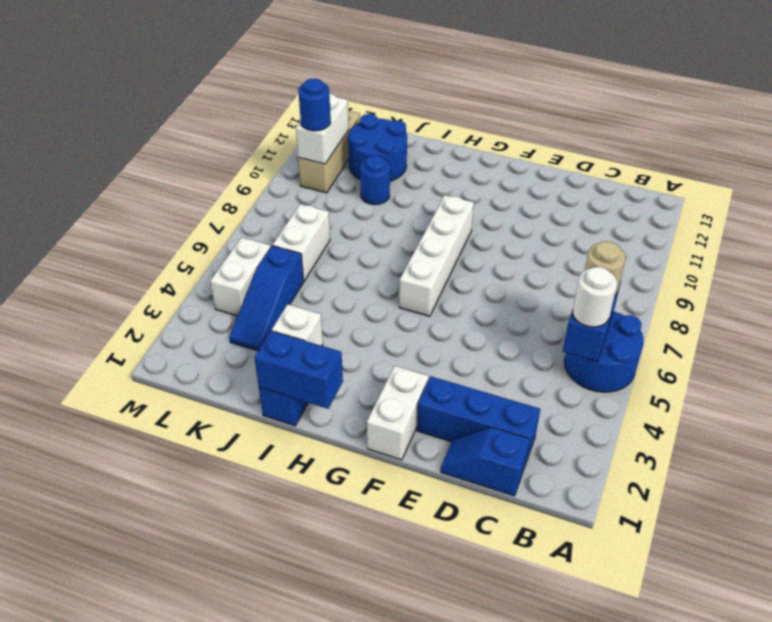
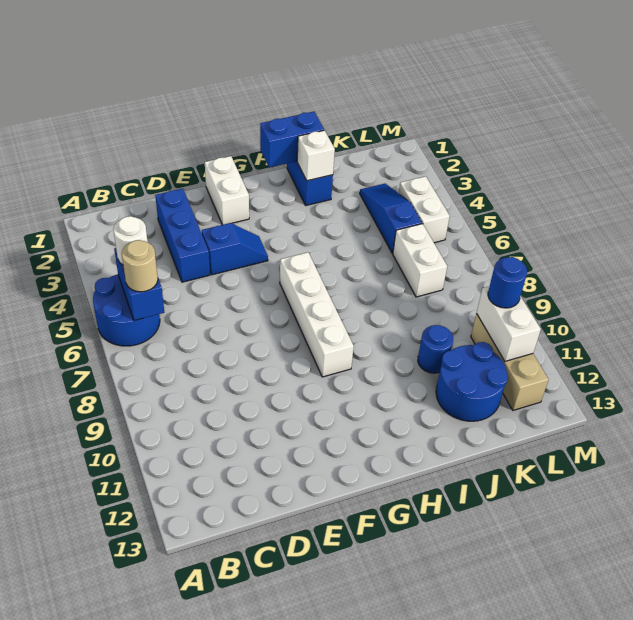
blue slope C1:D1 level 1 top C -> blue slope E4:F4 level 1 top E
blue brick C2:E2 level 1 -> blue brick D2:D4 level 1

